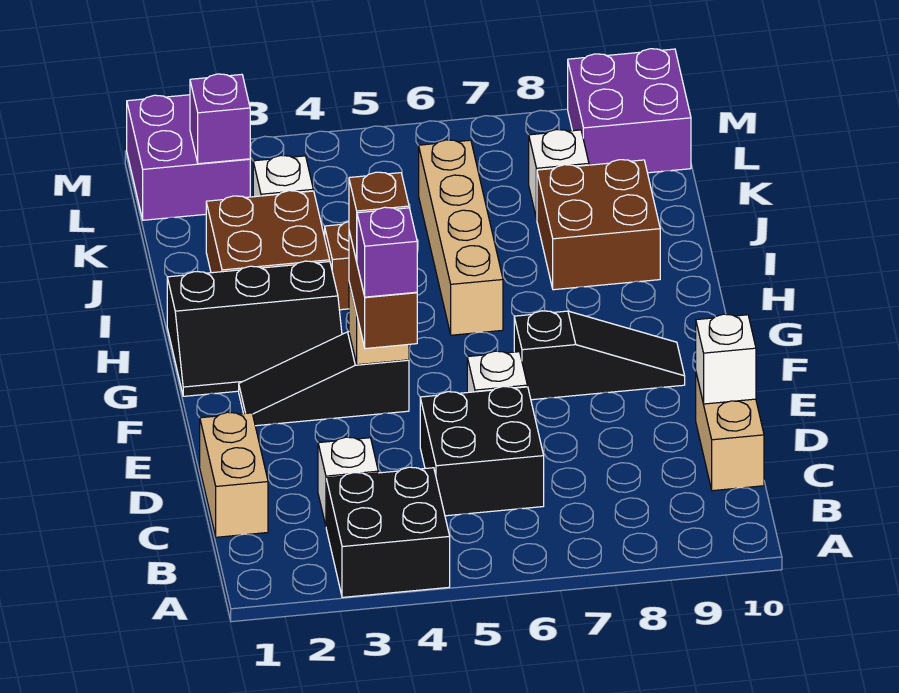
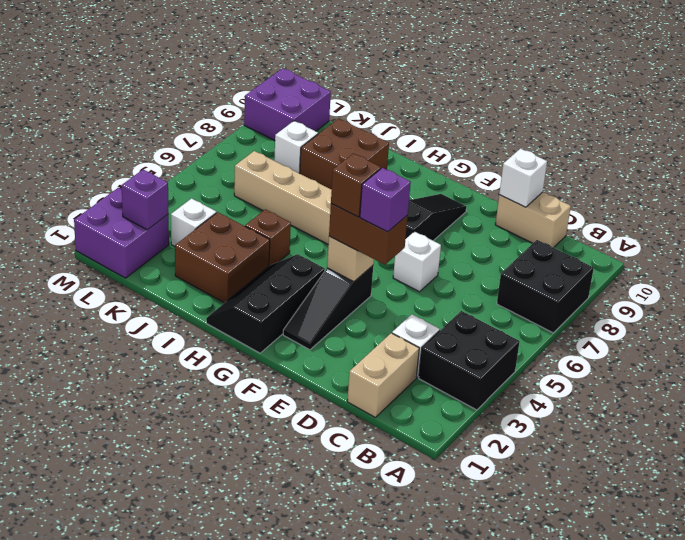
tan brick C1:D1 level 1 -> tan brick C1:C2 level 1
black brick C5:D6 level 1 -> black brick A7:B8 level 1
black slope G1:H3 level 1 top H -> black slope G1:H3 level 1 top G

